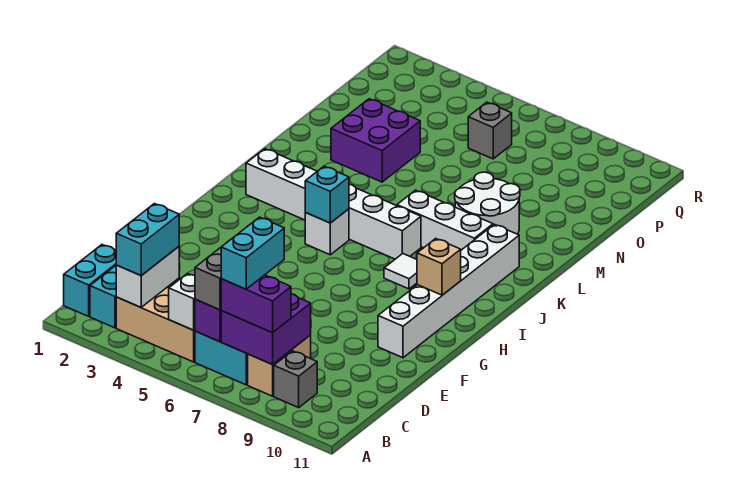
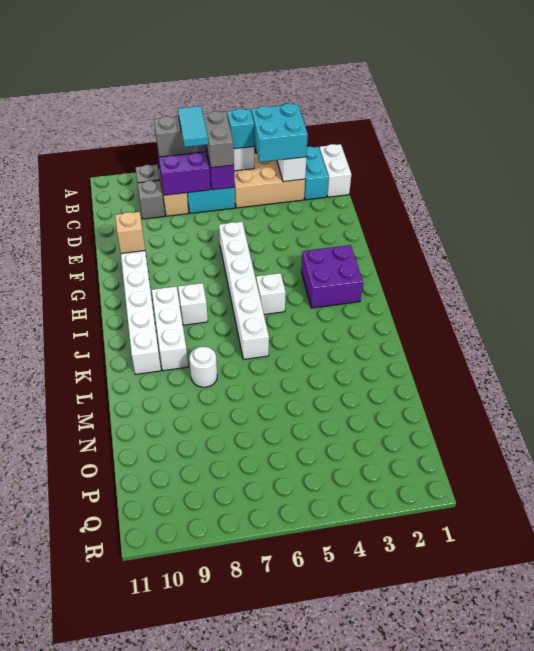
cyan brick B1:C1 level 1 -> white brick B1:C1 level 1
cyan brick B3:C3 level 3 -> cyan brick B3:C4 level 3
purple brick B7:B8 level 3 -> grey brick B7:B8 level 3
cyan brick B7:C7 level 4 -> cyan tile B7:C7 level 4
tan brick H10 level 2 -> tan brick F10 level 2
cyan brick I5 level 2 -> cyan brick B5 level 3
white tile I8 level 1 -> white brick I8 level 1
white brick J2:J7 level 1 -> white brick F6:K6 level 1
white brick K7:K9 level 1 -> white brick I9:K9 level 1
white round brick L8:M9 level 1 -> white round brick L8 level 1
purple brick M3:N4 level 1 -> purple brick H2:I3 level 1
grey brick P6 level 1 -> grey brick C9 level 1

